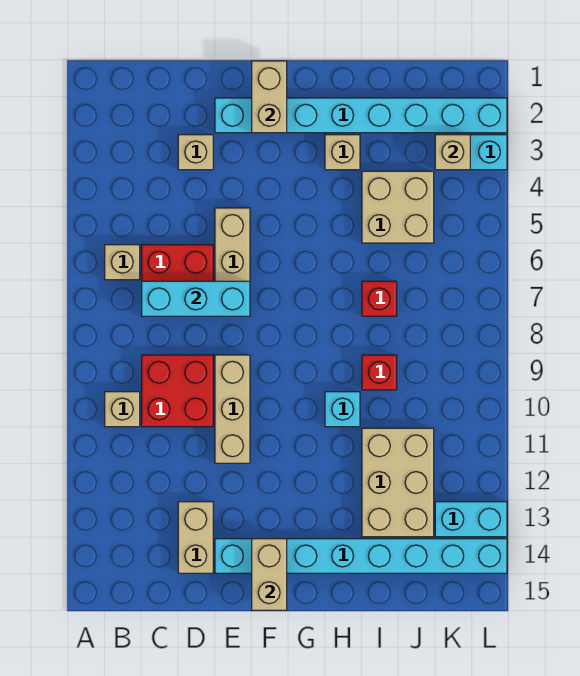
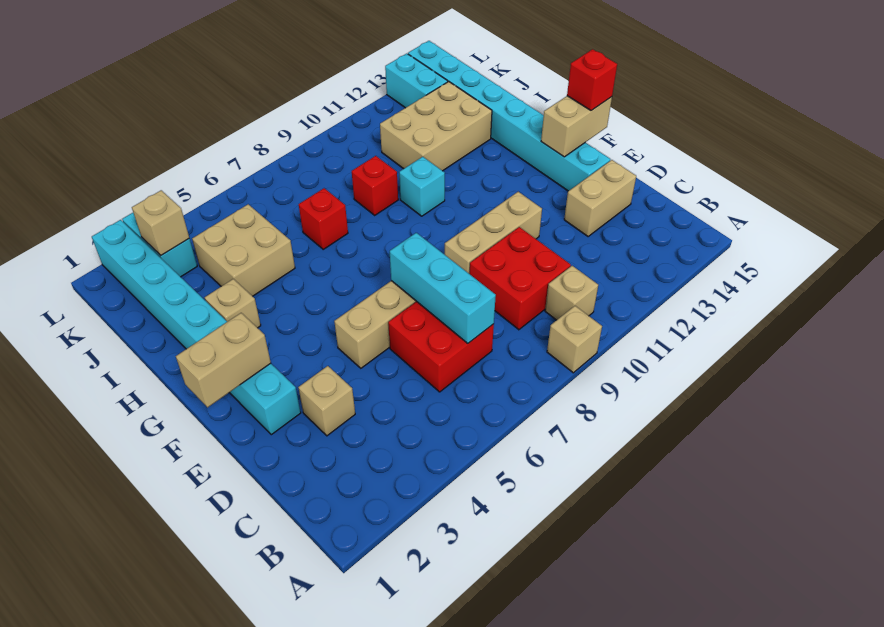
tan brick B6 level 1 -> tan brick A9 level 1
none -> red brick F15 level 3

